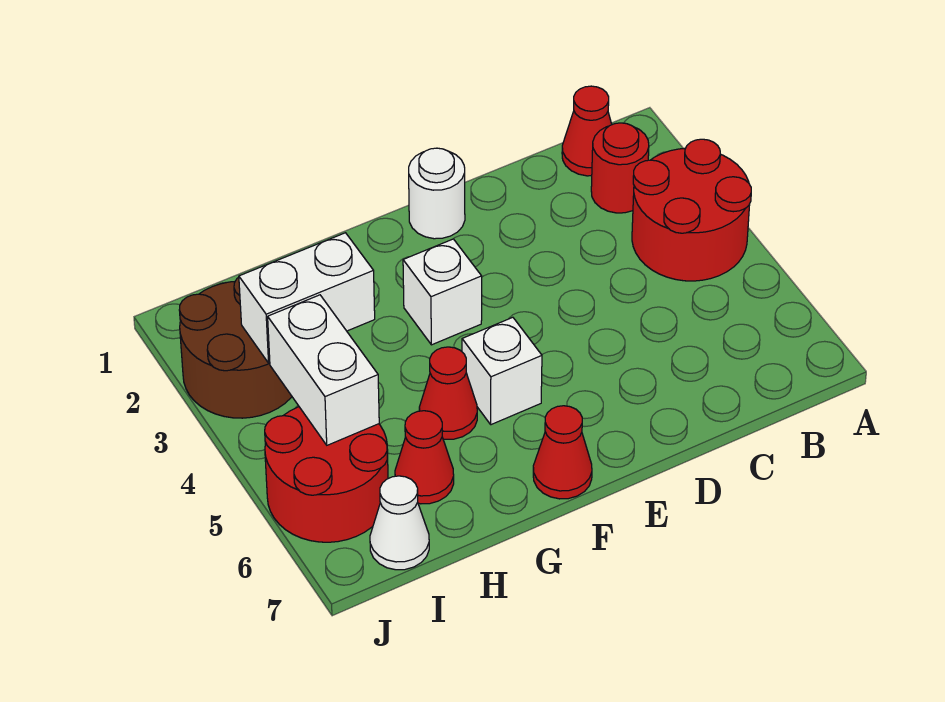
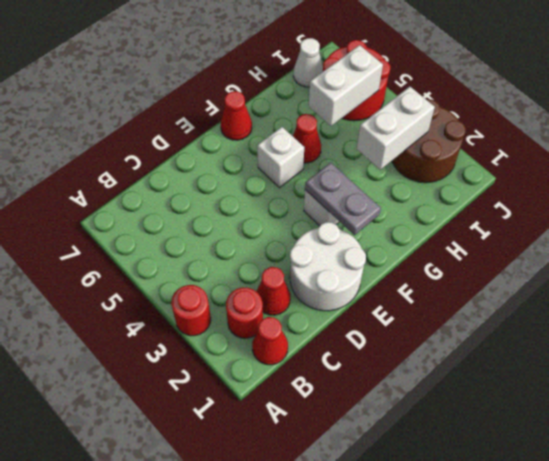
red round brick A3:B4 level 1 -> red round brick A3 level 1
white round brick E1 level 1 -> white round brick D1:E2 level 1
none -> grey plate F2:F3 level 2
red cone H6 level 1 -> red cone C2 level 1
white brick I4:I5 level 2 -> white brick H5:I5 level 2

